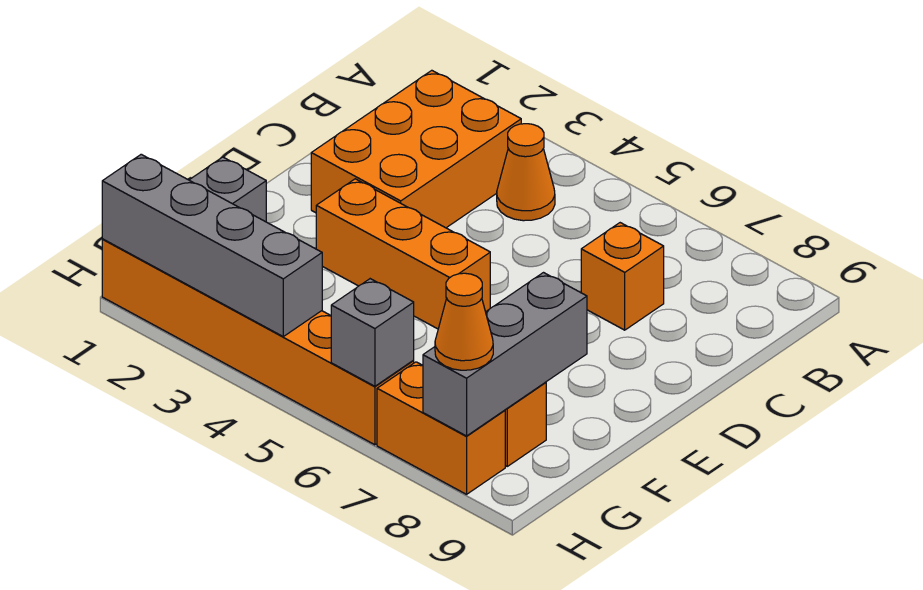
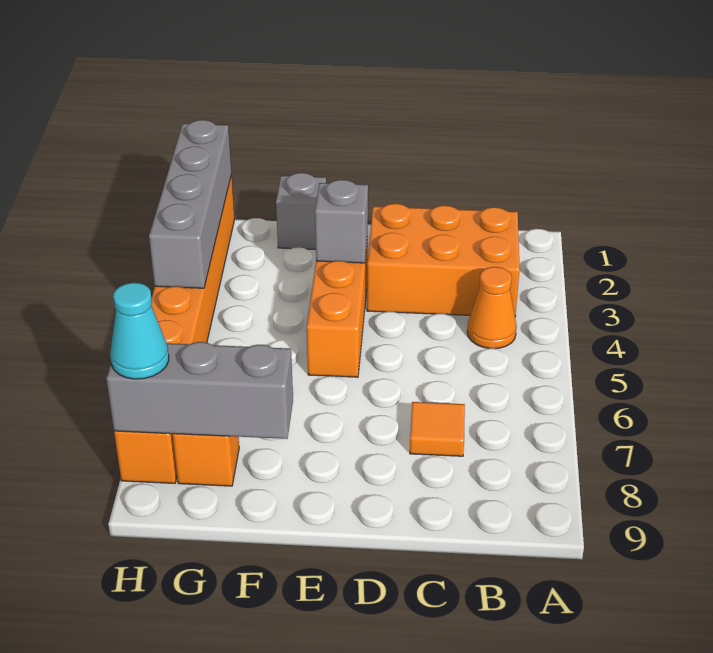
orange brick C7 level 1 -> orange tile C7 level 1
grey brick H6 level 2 -> grey brick E3 level 2
orange cone H8 level 3 -> cyan cone H8 level 3

